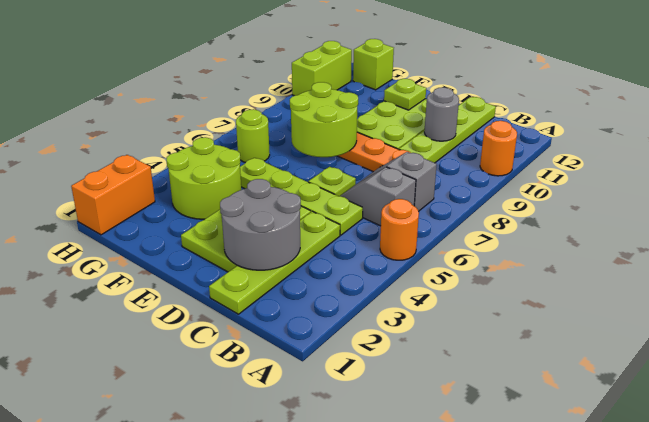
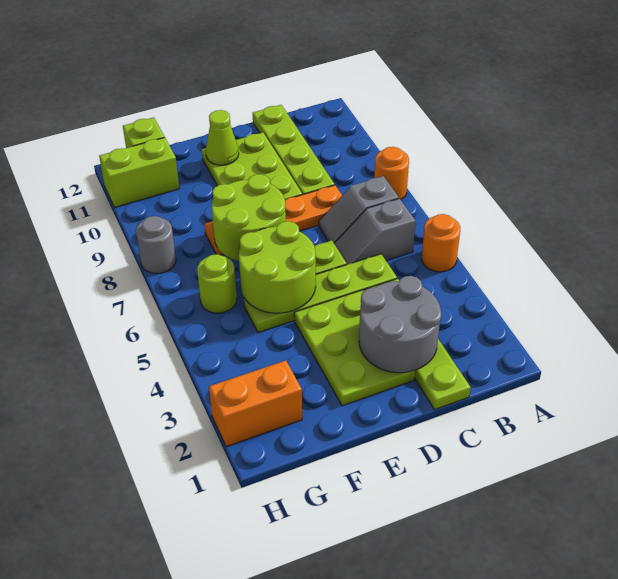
orange round brick A10 level 1 -> orange round brick A8 level 1
grey round brick C10 level 2 -> grey round brick H8 level 1
lime plate E11 level 2 -> lime cone E11 level 2
lime round brick F3:G4 level 1 -> lime round brick E5:F6 level 2
orange brick H1:H2 level 1 -> orange brick G2:H2 level 1
lime brick H10:H11 level 1 -> lime brick G11:H11 level 1

